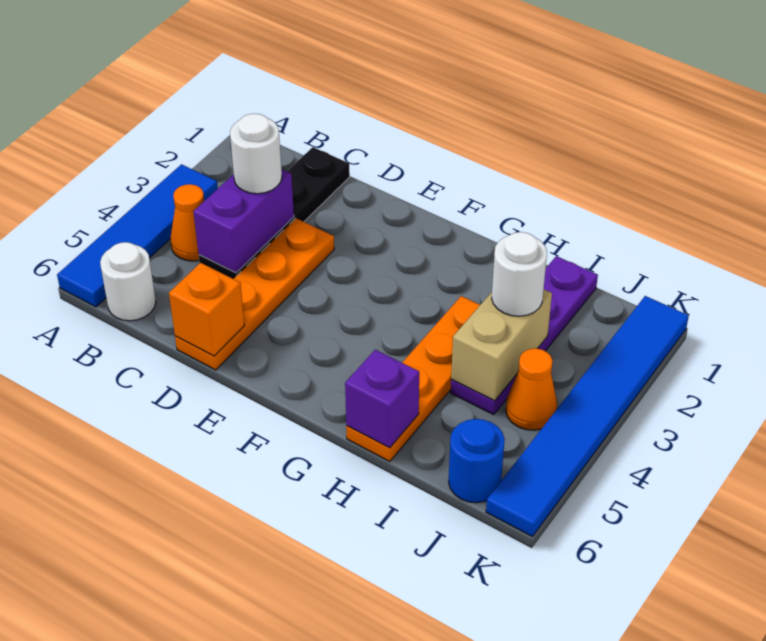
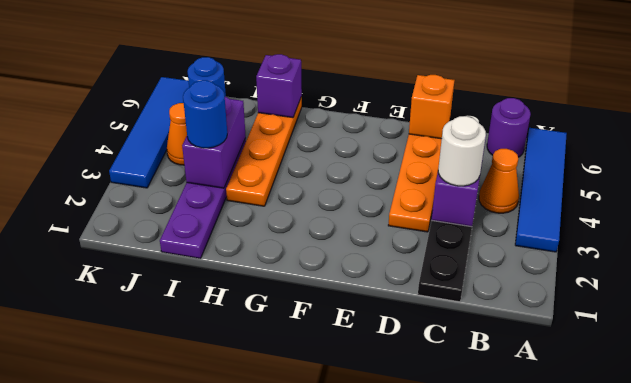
white round brick B6 level 1 -> purple round brick B6 level 1
tan brick I3:I4 level 2 -> purple brick I3:I4 level 2
white round brick I3 level 3 -> blue round brick I3 level 3
blue tile K1:K6 level 1 -> blue tile K3:K6 level 1

